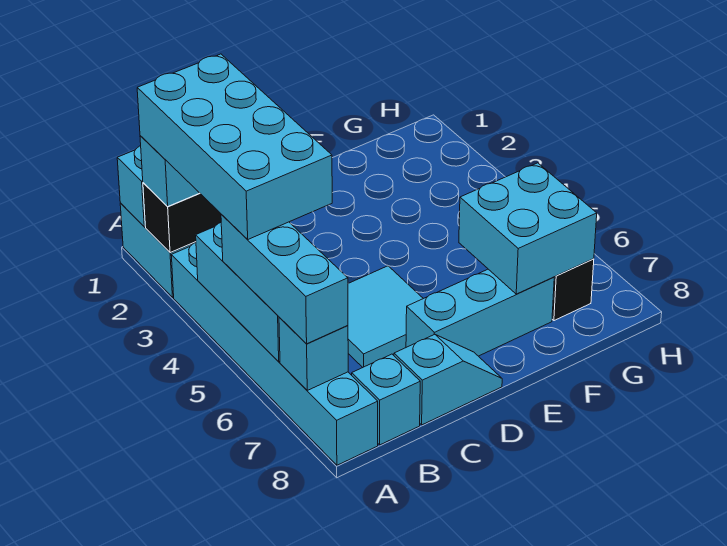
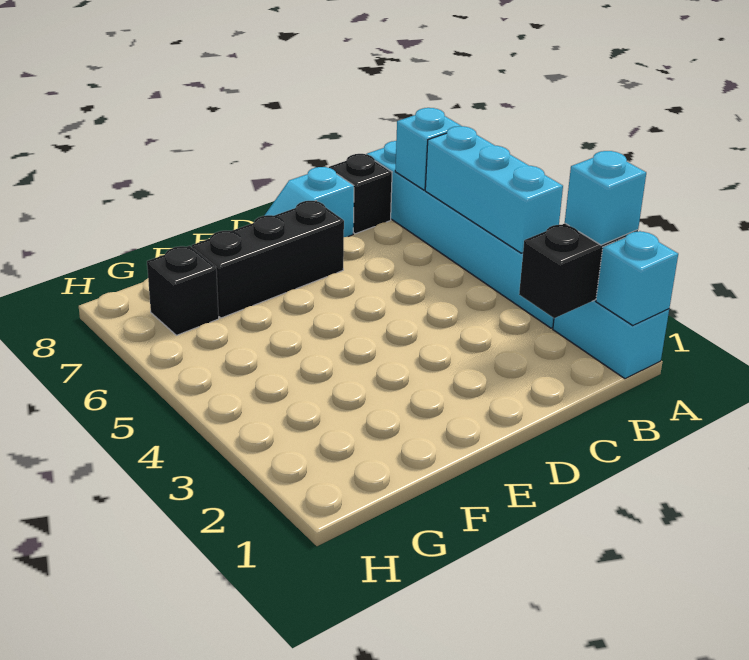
cyan brick A2:B5 level 4 -> none
cyan brick A5:A7 level 3 -> none
cyan brick B8 level 1 -> black brick B8 level 1
cyan tile C5:D6 level 1 -> none
cyan brick D7:F7 level 1 -> black brick D7:F7 level 1
cyan brick F6:G7 level 2 -> none

